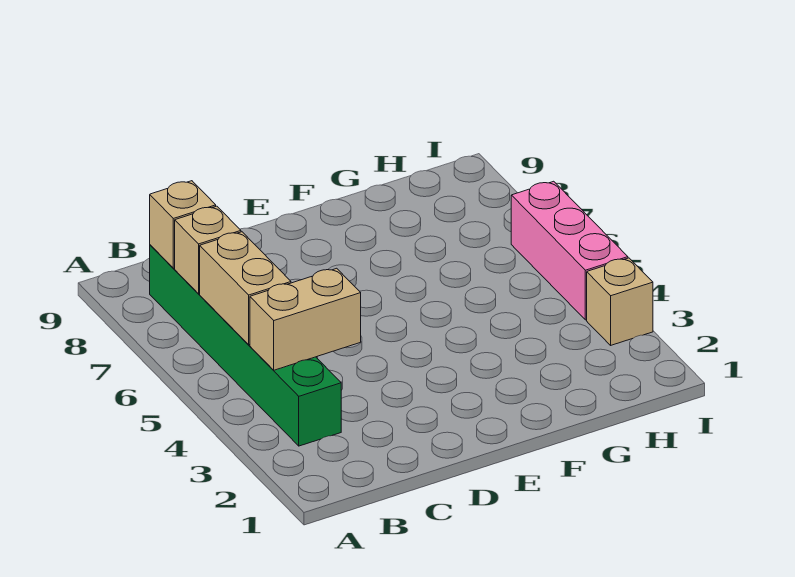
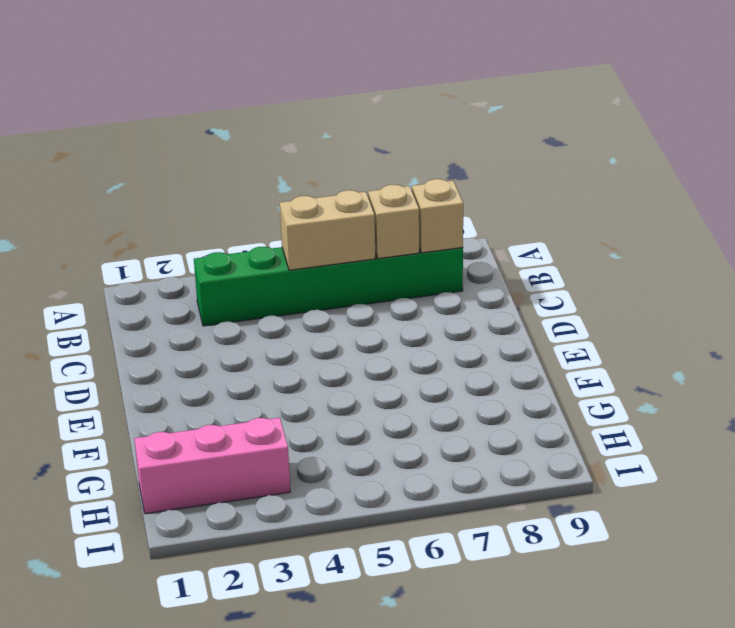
tan brick B4:C4 level 2 -> none
tan brick I3 level 1 -> none
pink brick I4:I6 level 1 -> pink brick H1:H3 level 1

